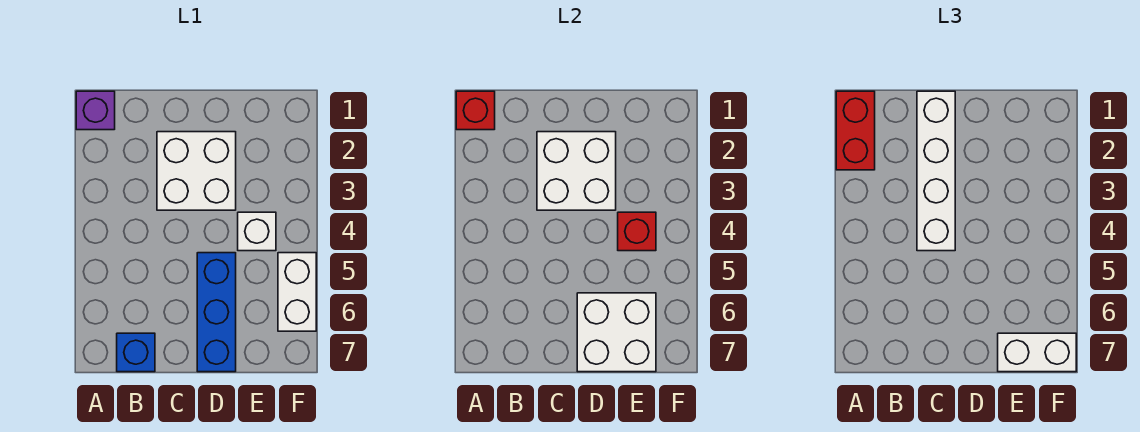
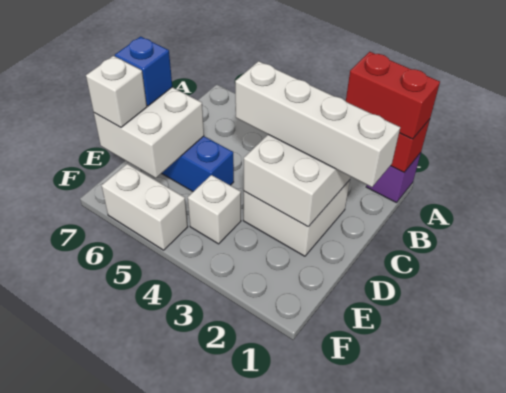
blue brick B7 level 1 -> blue brick D7 level 3
red brick E4 level 2 -> none
white brick E7:F7 level 3 -> white brick E7 level 3

